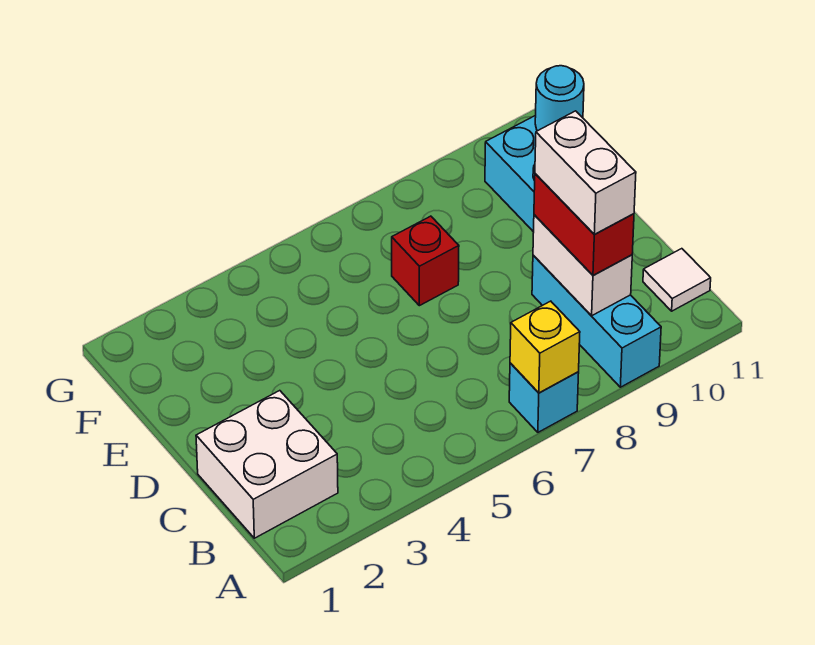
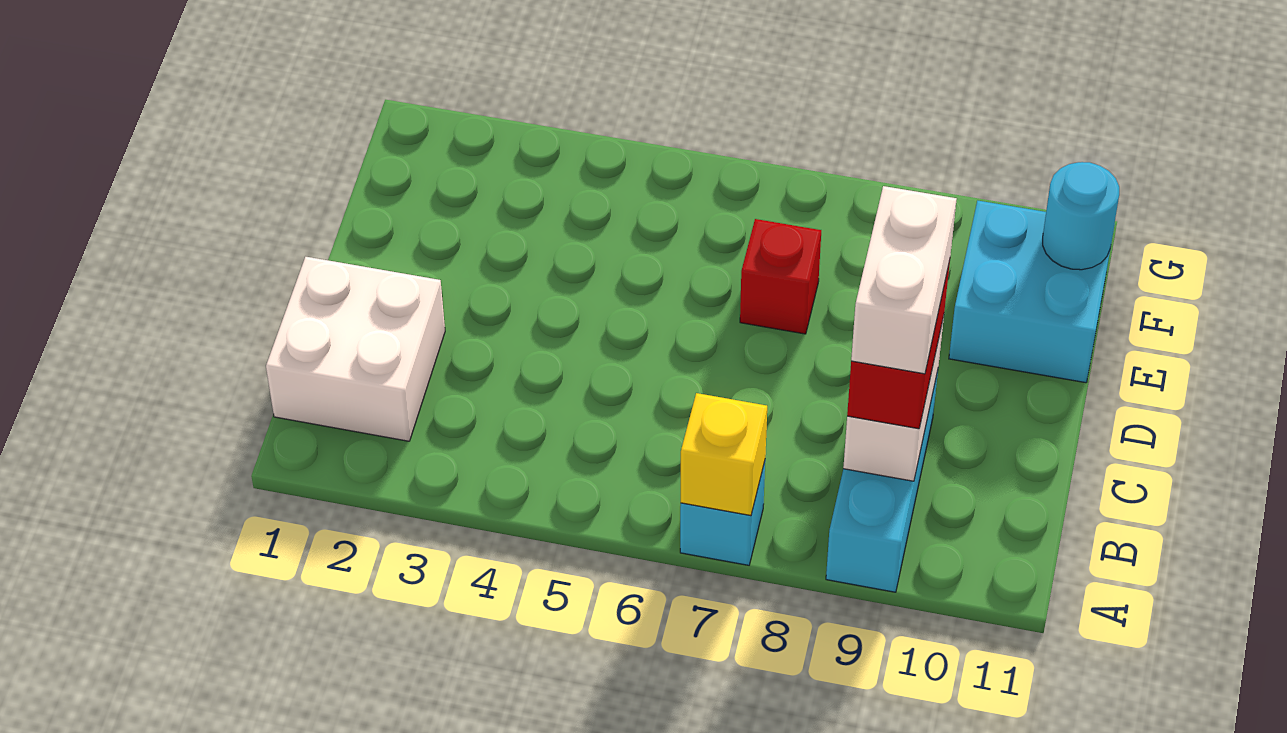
white tile B11 level 1 -> none

